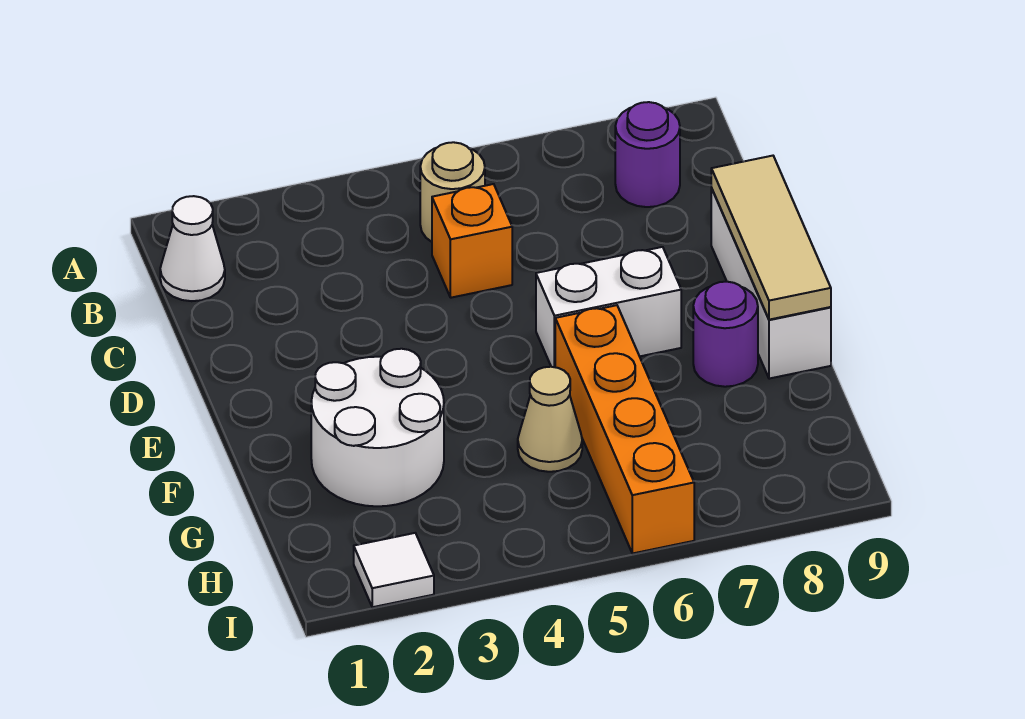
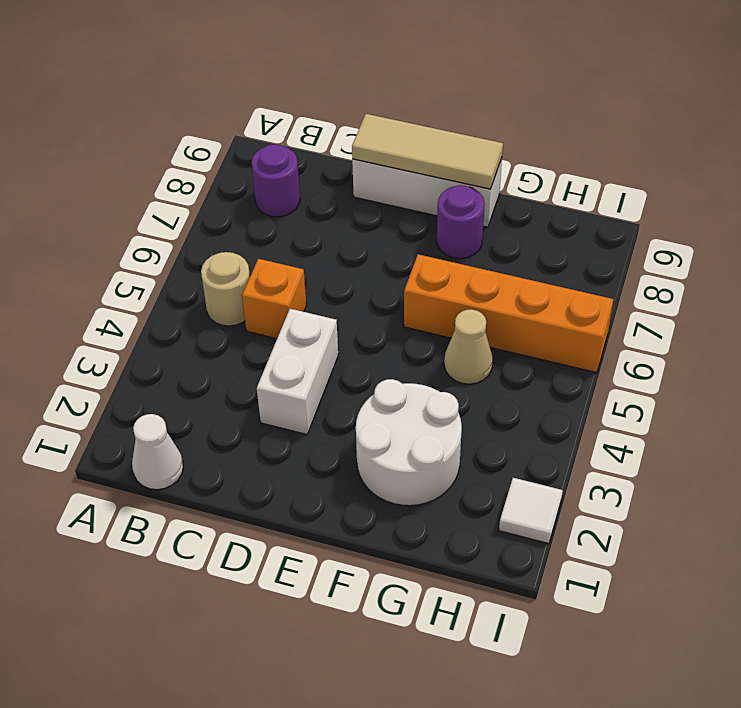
white brick E6:E7 level 1 -> white brick D3:D4 level 1

